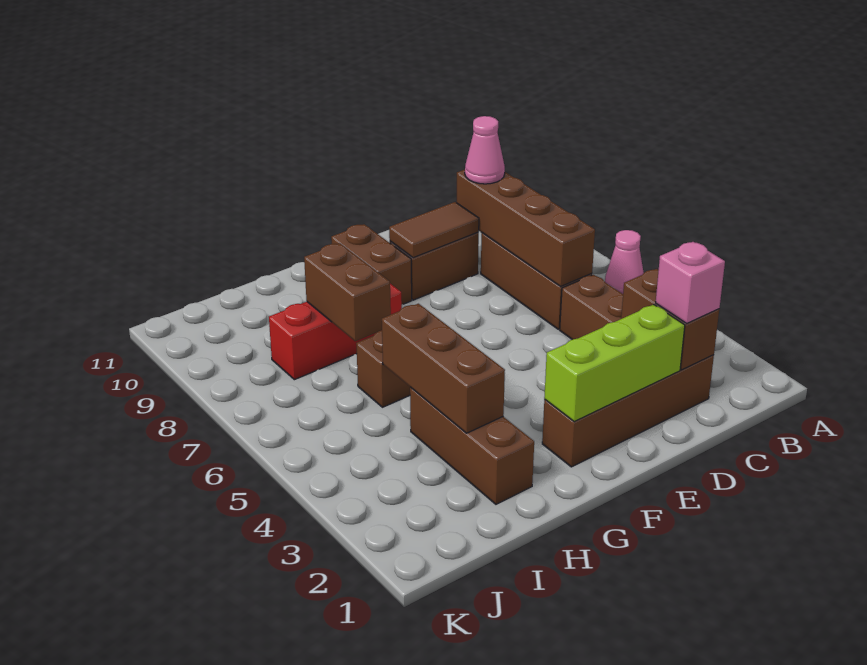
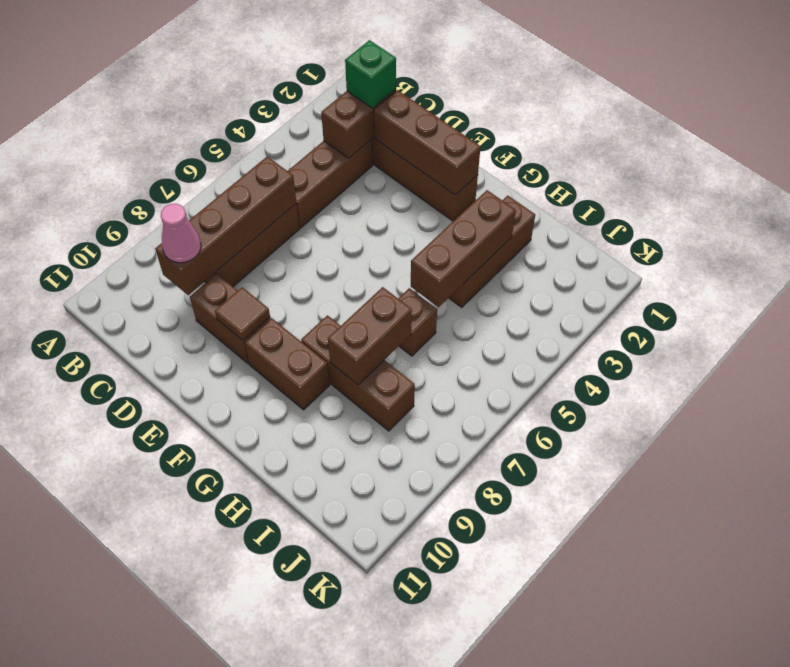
pink cone A6 level 1 -> none
pink brick C2 level 3 -> green brick C2 level 3
lime brick D2:F2 level 2 -> brown brick D2:F2 level 2
brown tile D9:E9 level 2 -> brown tile E9 level 2
brown brick F9:F10 level 1 -> brown brick F9:G9 level 1
red brick G8:I8 level 1 -> brown brick G8:I8 level 1

